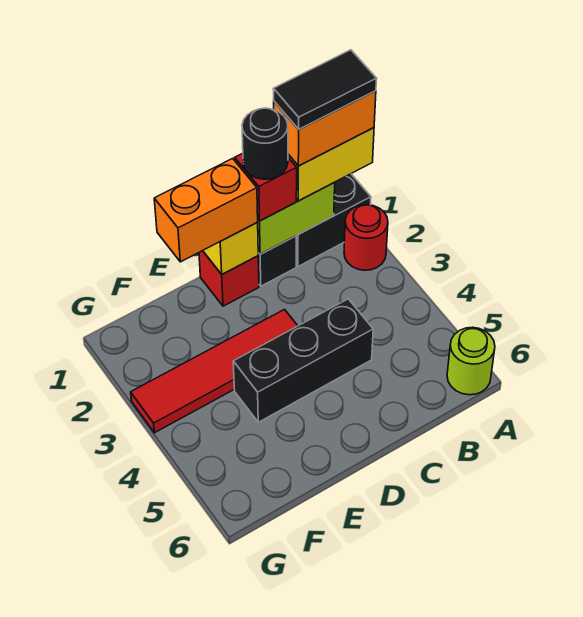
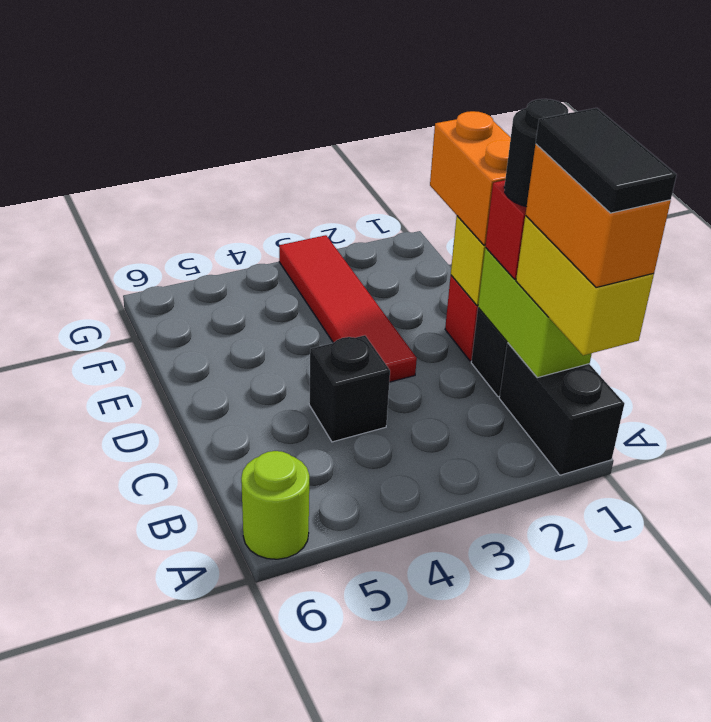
red round brick A2 level 1 -> none
black brick C4:E4 level 1 -> black brick C4 level 1

